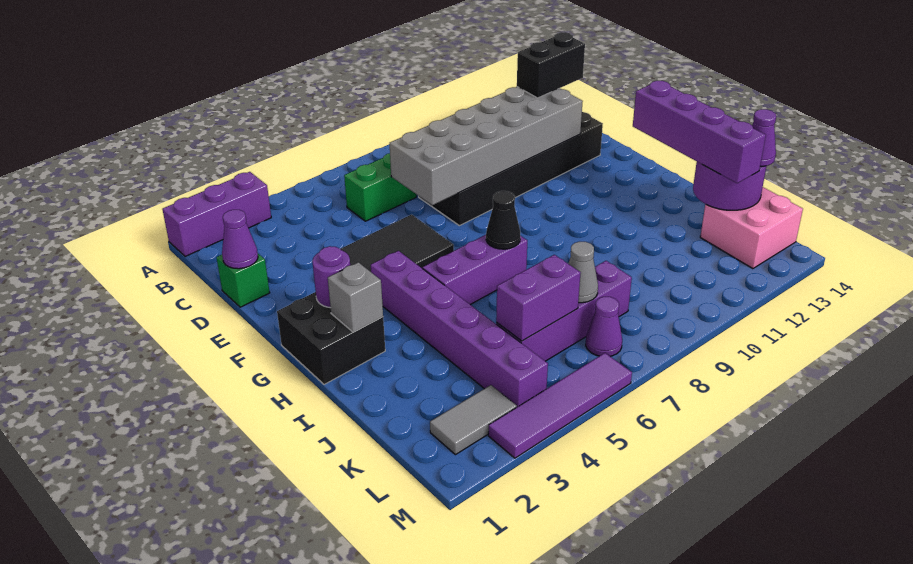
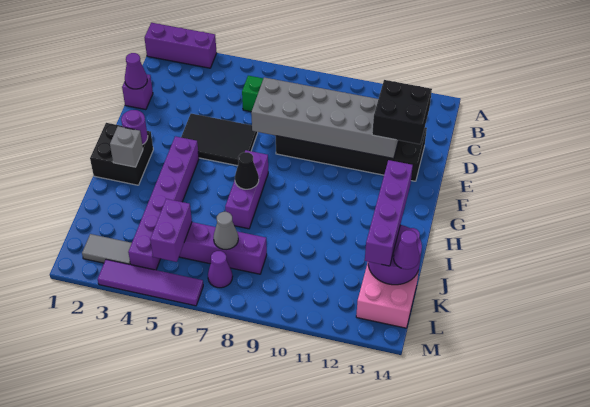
green brick D1 level 1 -> purple brick D1 level 1
black brick D12:D13 level 3 -> black brick D12:E13 level 3
purple brick H5:H7 level 1 -> purple brick G7:I7 level 1
purple brick K5:K6 level 2 -> purple brick K5:L5 level 2

